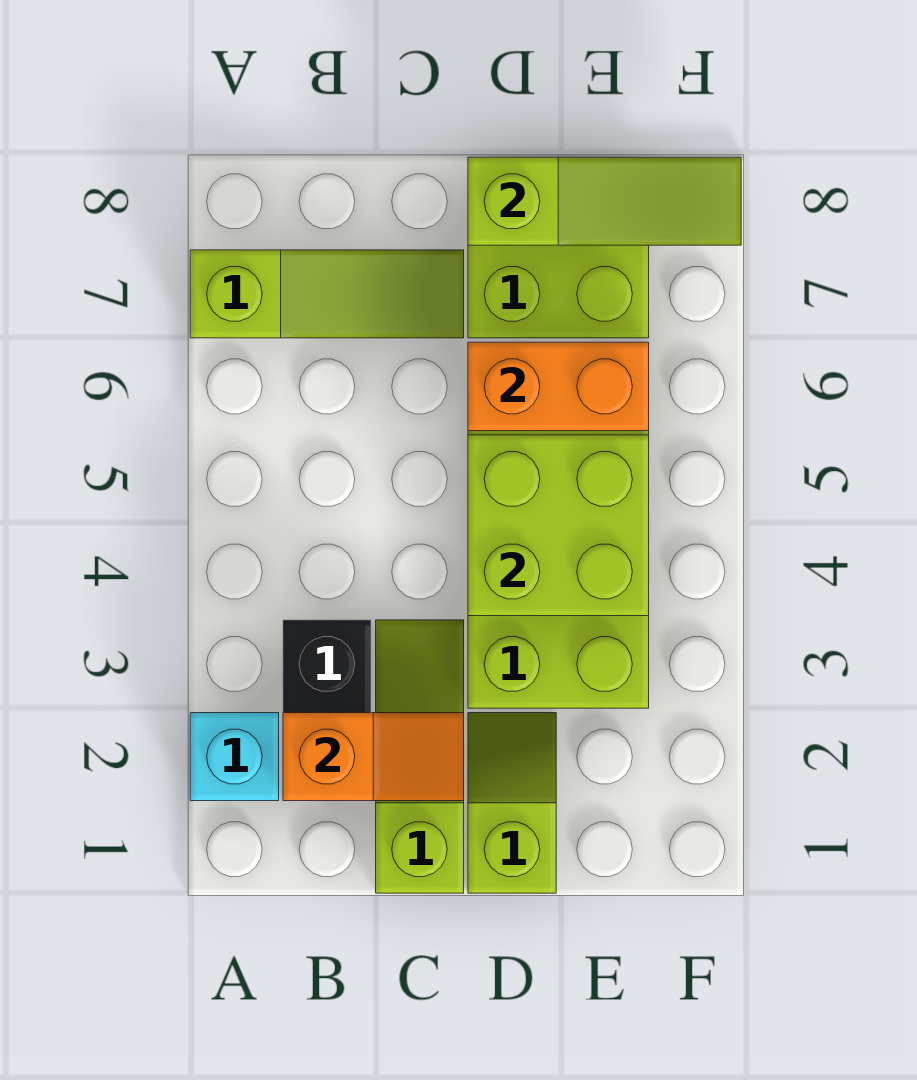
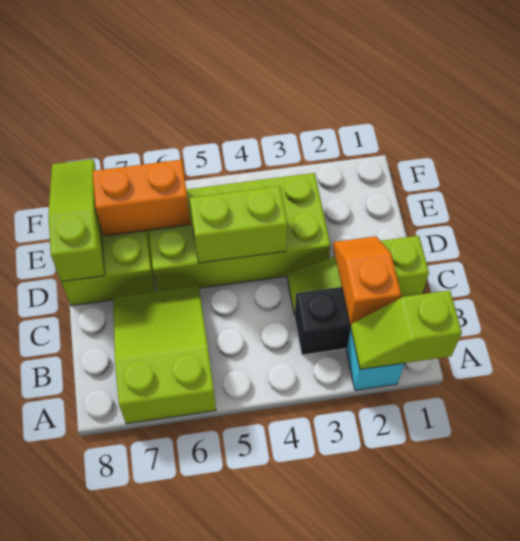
lime slope A7:C7 level 1 top A -> lime slope A6:C7 level 1 top A
lime slope D1:D2 level 1 top 1 -> lime slope A1:A2 level 2 top 1
lime brick D4:E5 level 2 -> lime brick D4:D5 level 2
orange brick D6:E6 level 2 -> orange brick E6:E7 level 2

